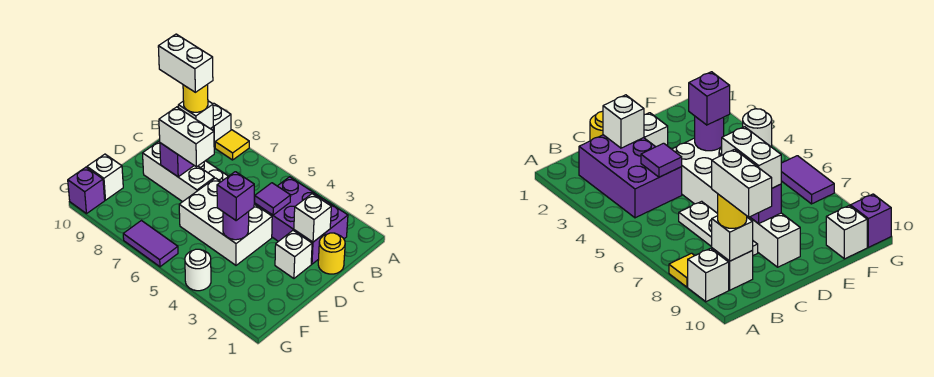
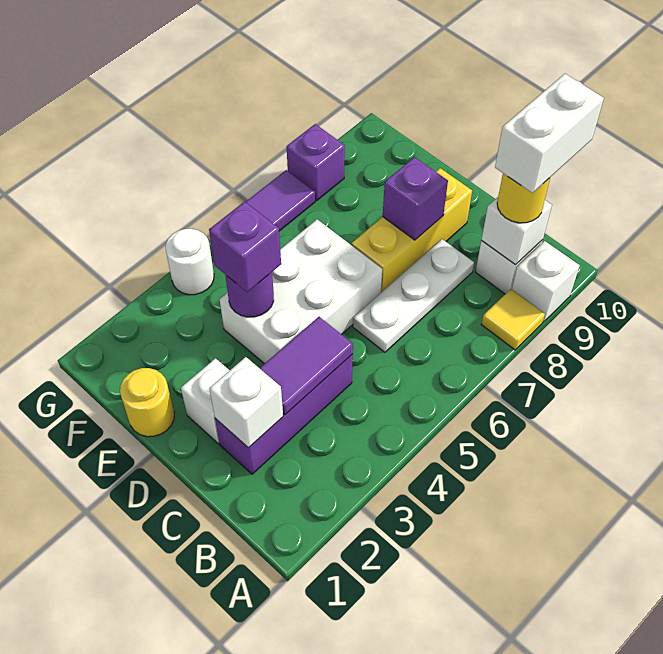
purple brick B2:C4 level 1 -> purple brick C2:C4 level 1
yellow round brick C1 level 1 -> yellow round brick E1 level 1
purple tile C4 level 2 -> purple tile C3:C4 level 2
white brick D7:D9 level 1 -> yellow brick D7:D9 level 1
white brick D7:D8 level 3 -> none
white brick F10 level 1 -> none
purple brick G10 level 1 -> purple brick G8 level 1

